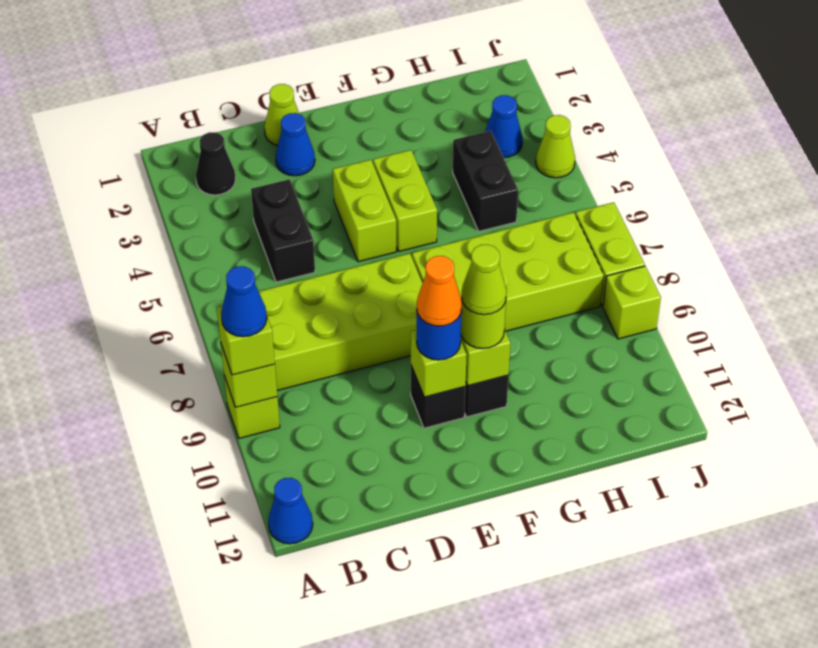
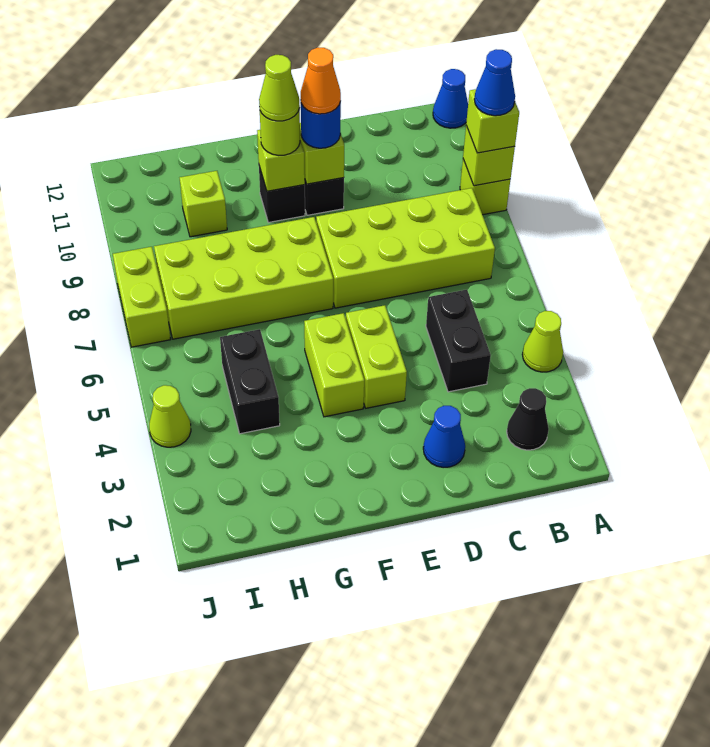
lime cone D1 level 1 -> lime cone A4 level 1
blue cone I3 level 1 -> none
lime brick J9 level 1 -> lime brick H10 level 1

